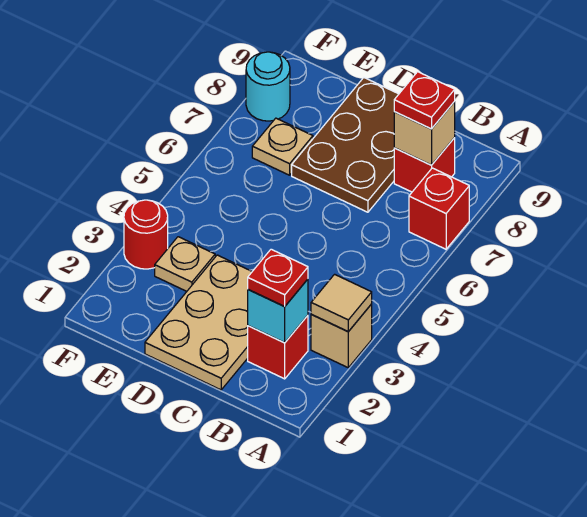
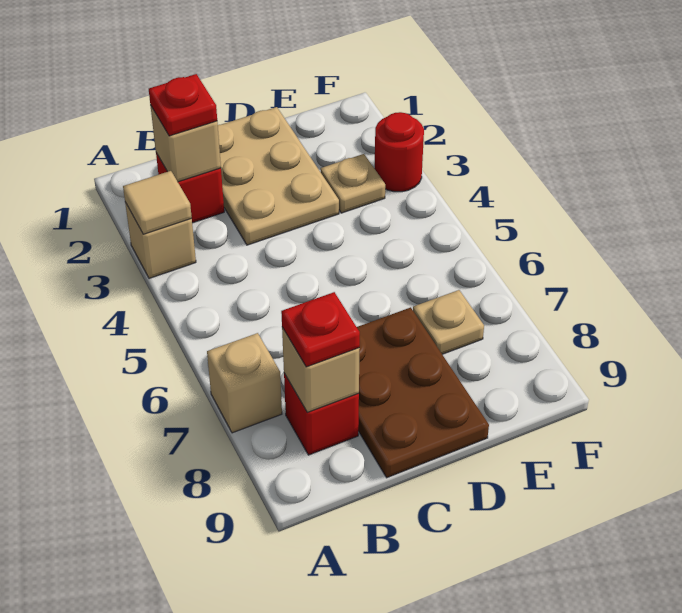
red brick A7 level 1 -> tan brick A7 level 1
cyan brick B2 level 2 -> tan brick B2 level 2
cyan round brick F8 level 1 -> none

